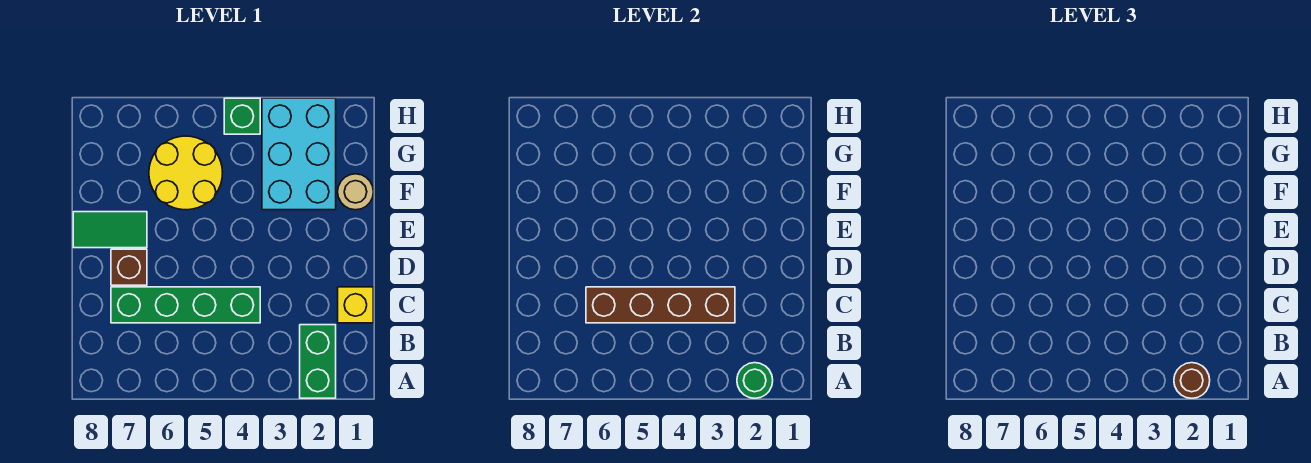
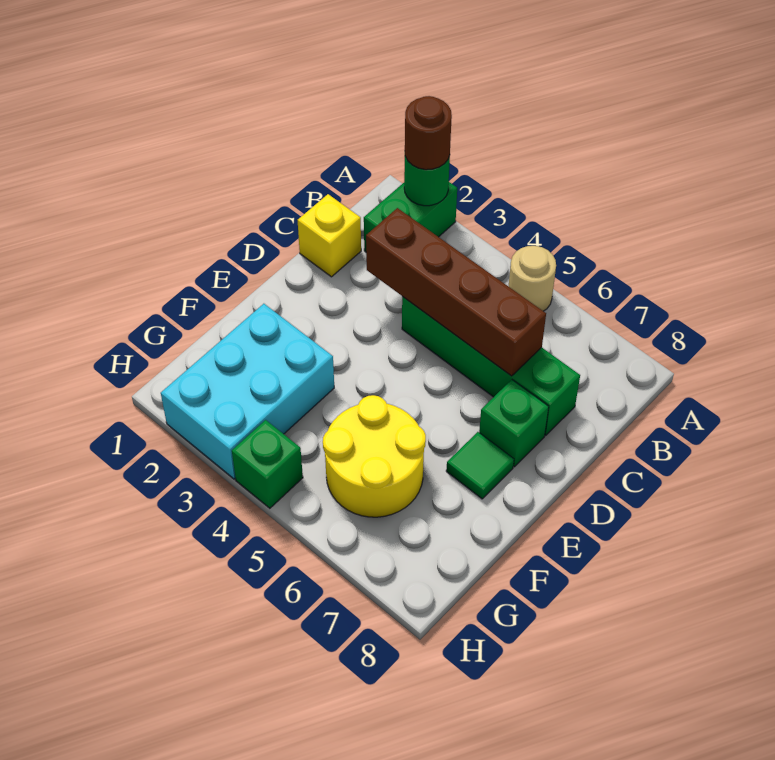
brown brick D7 level 1 -> green brick D7 level 1
green tile E7:E8 level 1 -> green tile E7 level 1
tan round brick F1 level 1 -> tan round brick A5 level 1

